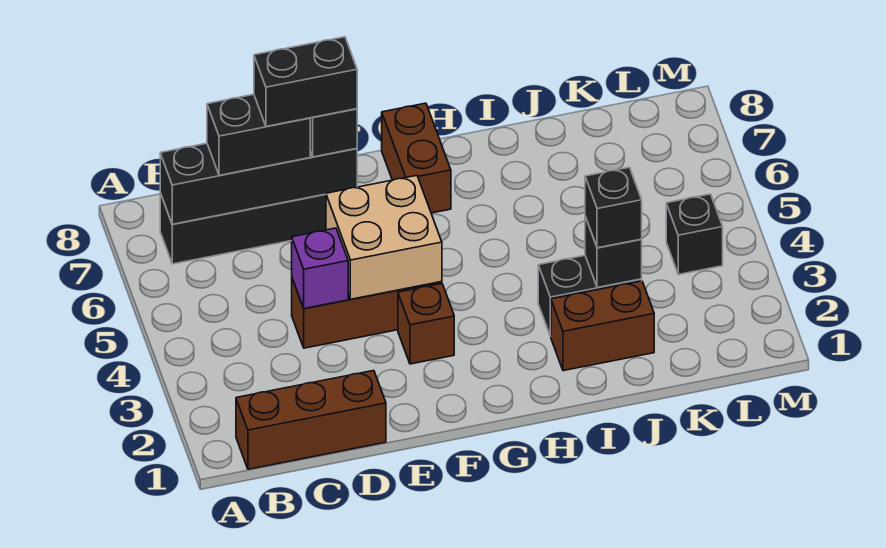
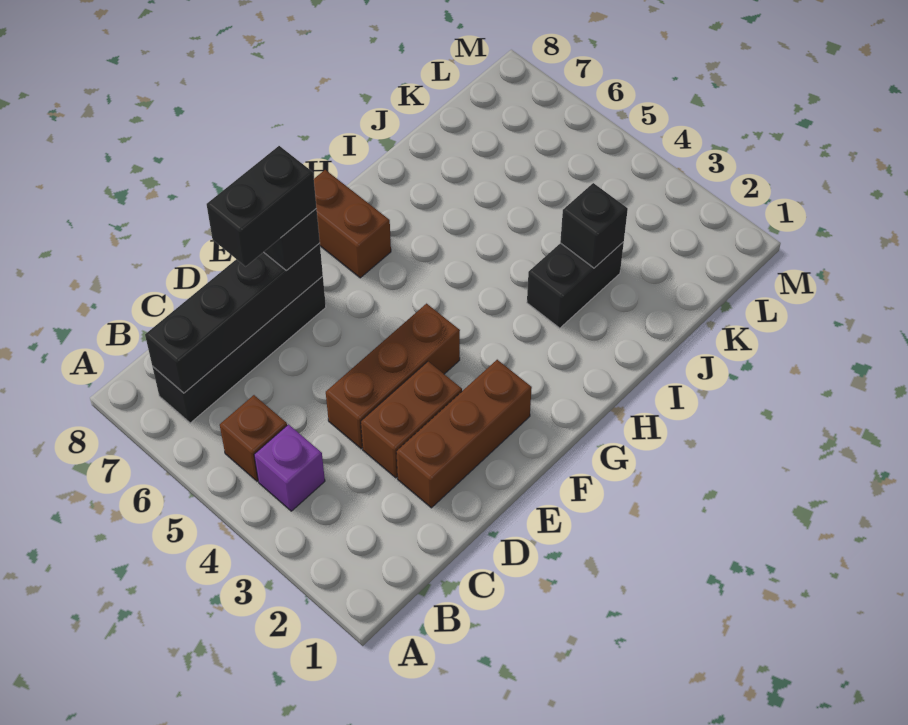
brown brick B1:D1 level 1 -> brown brick D2:F2 level 1
black brick C7:D7 level 3 -> none
purple brick D4 level 2 -> purple brick B4 level 1
tan brick E4:F5 level 2 -> none
brown brick F3 level 1 -> brown brick B5 level 1
brown brick I2:J2 level 1 -> brown brick D3:E3 level 1
black brick J3 level 3 -> none
black brick L4 level 1 -> none

